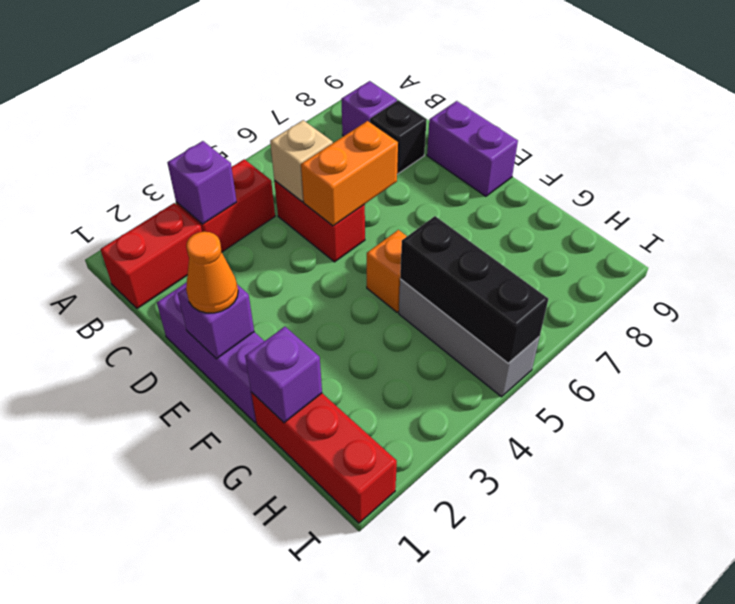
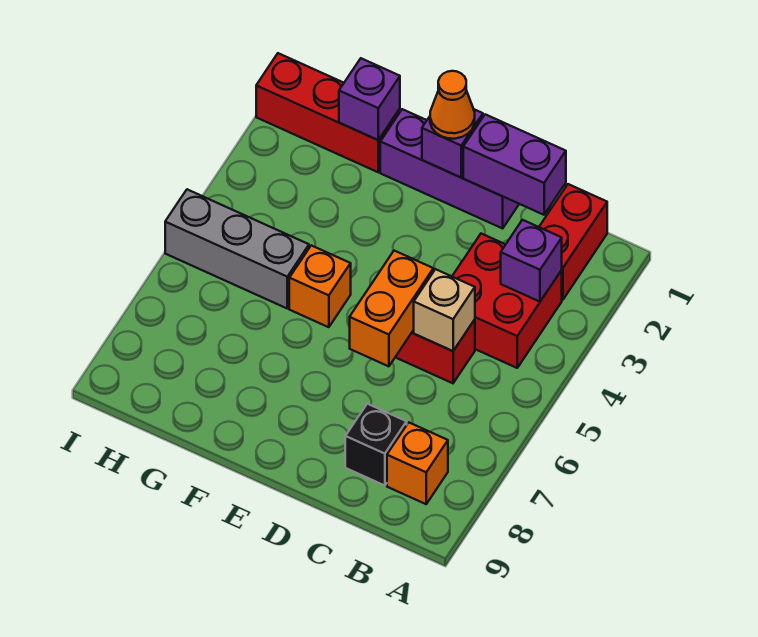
red brick B3:B4 level 1 -> red brick B3:C4 level 1
purple brick B8 level 1 -> orange brick B8 level 1
purple brick D9:E9 level 1 -> purple brick C1:D1 level 2
black brick G5:I5 level 2 -> none

